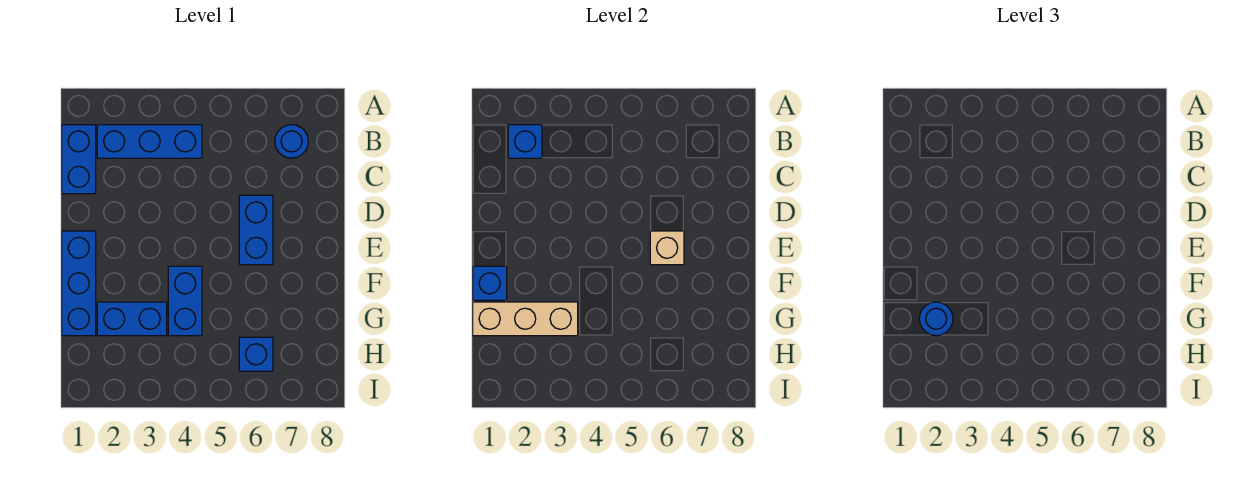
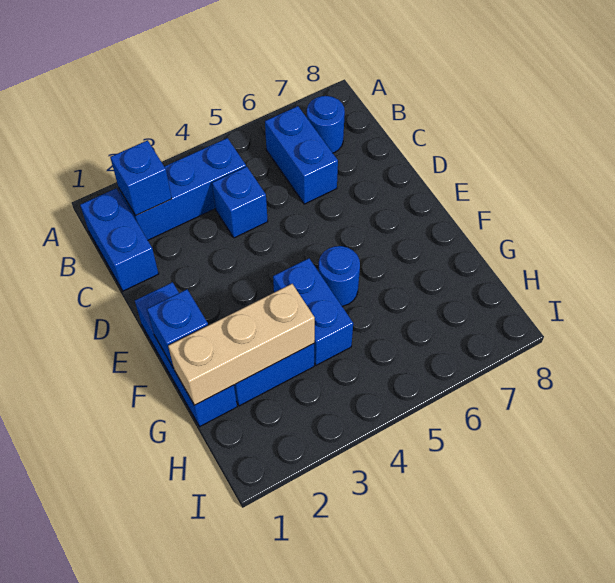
blue brick D6:E6 level 1 -> blue brick B6:C6 level 1
tan brick E6 level 2 -> none
blue round brick G2 level 3 -> blue round brick F5 level 1
blue brick H6 level 1 -> blue brick C4 level 1

